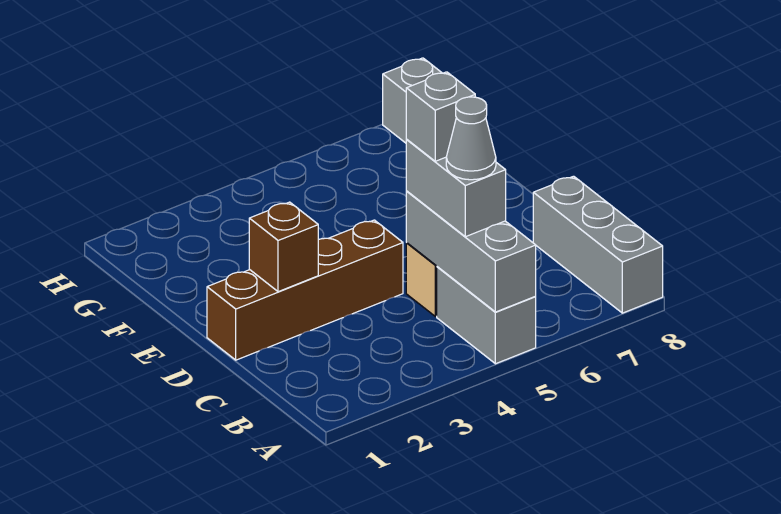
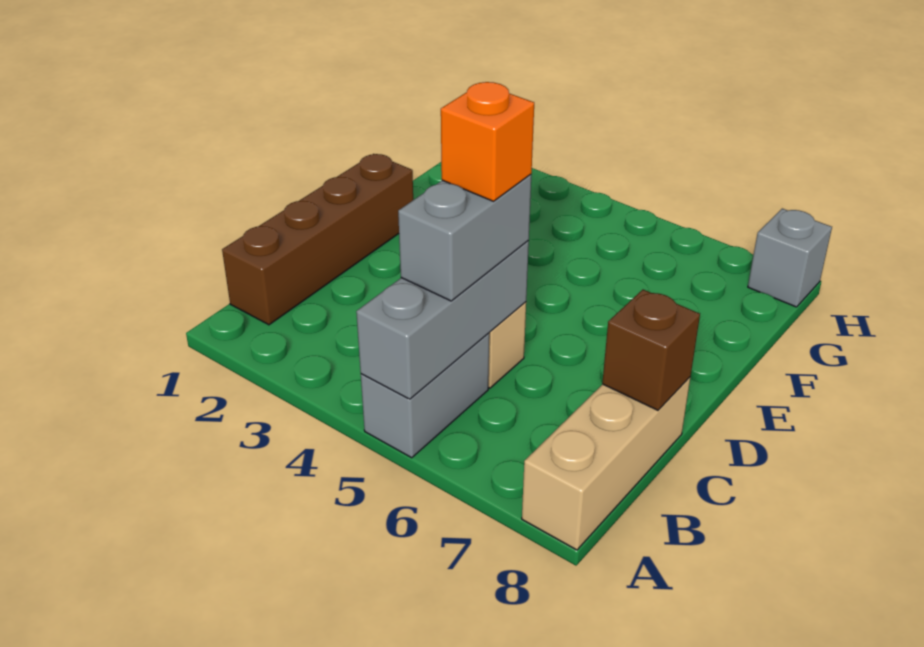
grey brick A8:C8 level 1 -> tan brick A8:C8 level 1
grey cone B5 level 4 -> none
grey brick C5 level 4 -> orange brick C5 level 4
brown brick D1:D4 level 1 -> brown brick B1:E1 level 1
brown brick D2 level 2 -> brown brick C8 level 2

